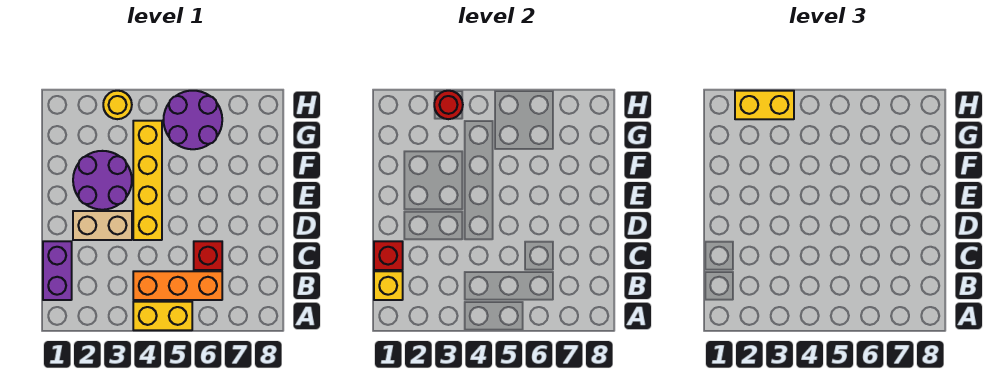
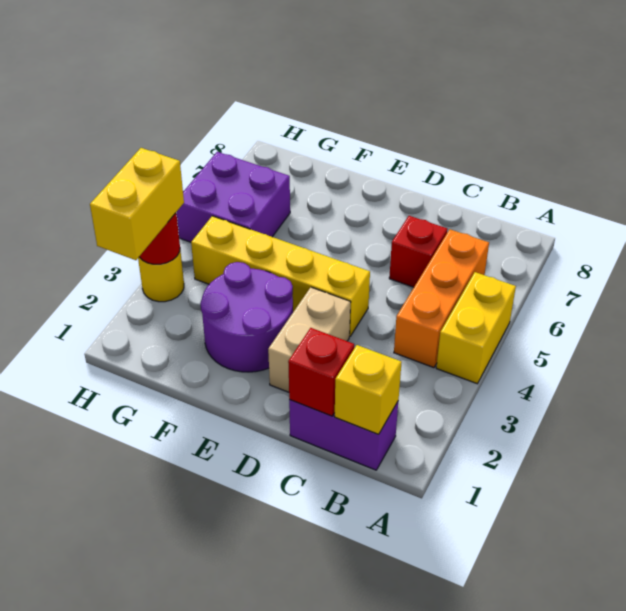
purple round brick G5:H6 level 1 -> purple brick G5:H6 level 1

